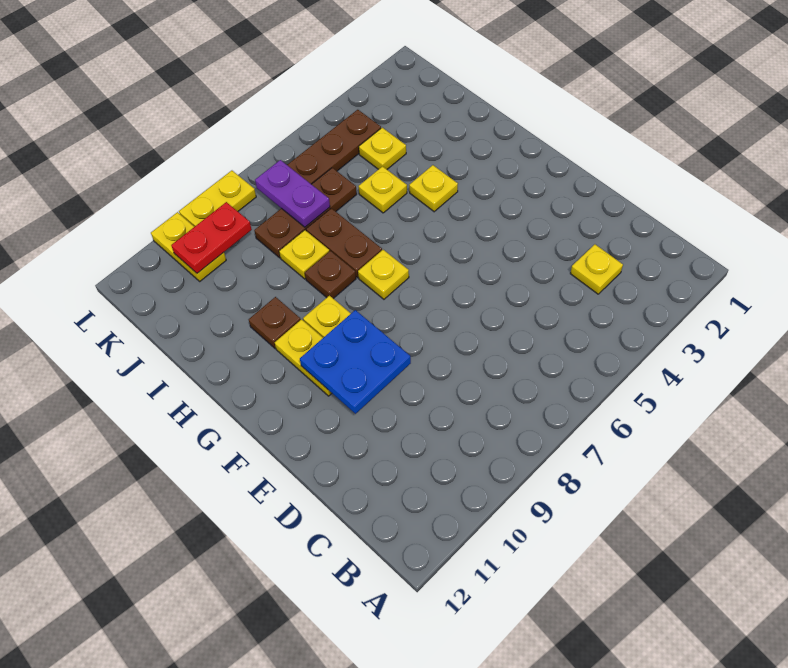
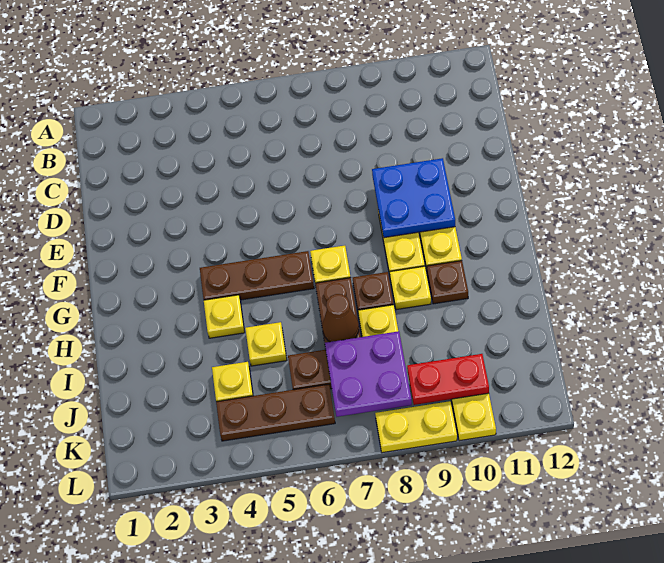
yellow plate C3 level 1 -> yellow plate H9 level 1
none -> brown plate G4:G6 level 1
none -> brown cone I7 level 2
purple plate J7:K7 level 2 -> purple plate J7:K8 level 2

